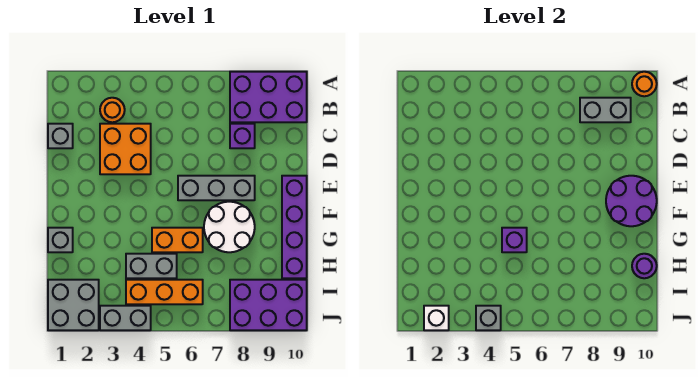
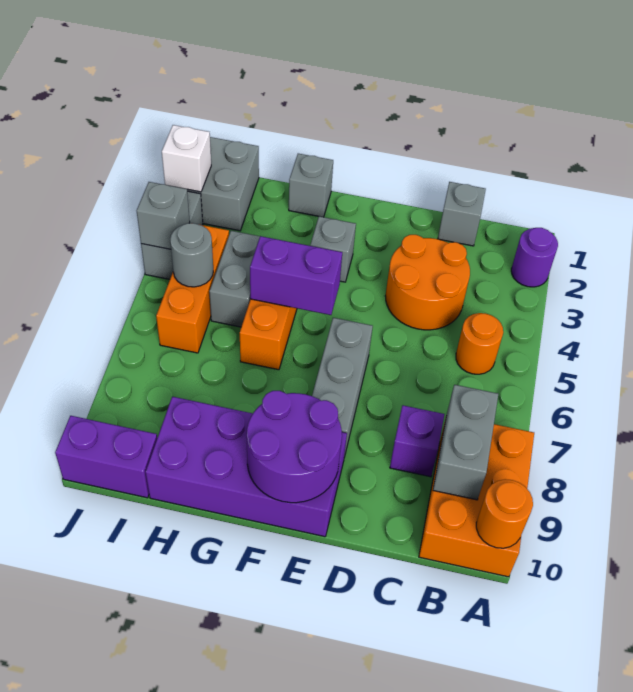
purple brick A8:B10 level 1 -> orange brick A8:B10 level 1
orange round brick B3 level 1 -> orange round brick B5 level 1
orange brick C3:D4 level 1 -> orange round brick C3:D4 level 1
purple brick E10:H10 level 1 -> purple brick E9:H10 level 1
none -> grey brick F3 level 1
white round brick F7:G8 level 1 -> none
purple brick G5 level 2 -> purple brick F5:G5 level 2
purple round brick H10 level 2 -> purple round brick A2 level 1
none -> grey round brick I5 level 2
purple brick I8:J10 level 1 -> purple brick I10:J10 level 1

